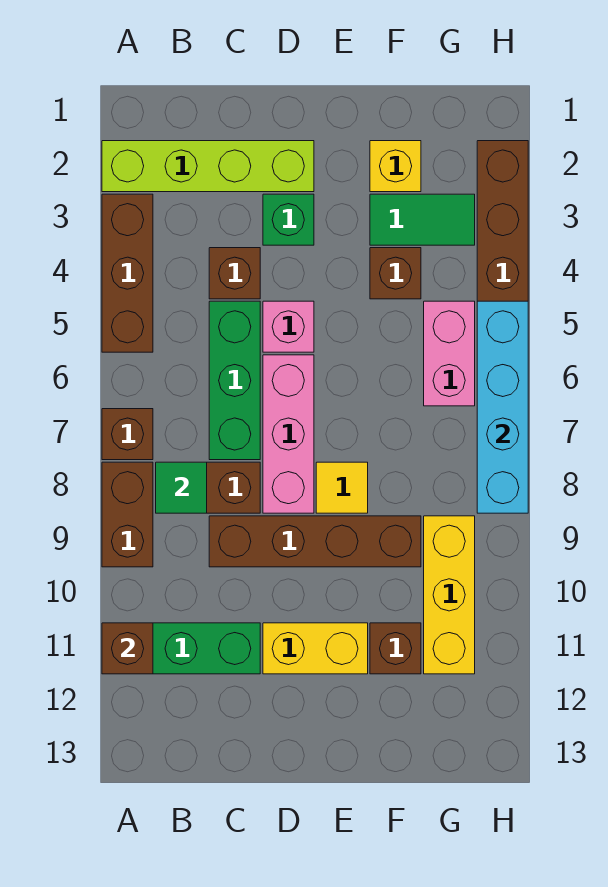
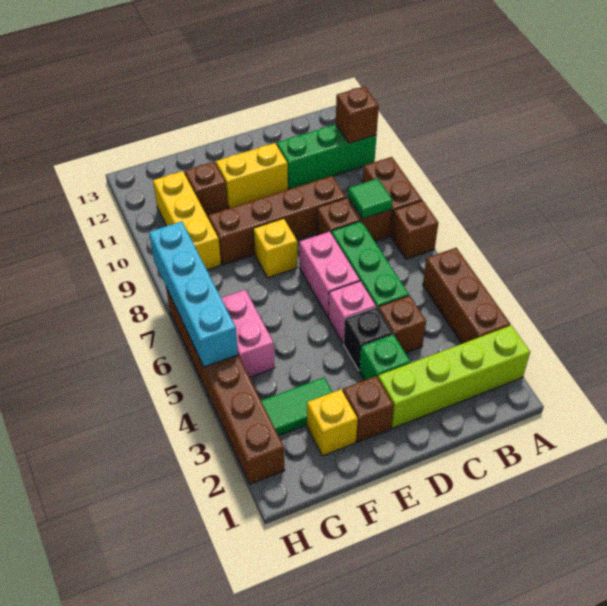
none -> black brick D4 level 1
pink brick D6:D8 level 1 -> pink brick D6:D7 level 1
yellow tile E8 level 1 -> yellow brick E8 level 1
brown brick F4 level 1 -> brown brick E2 level 1

